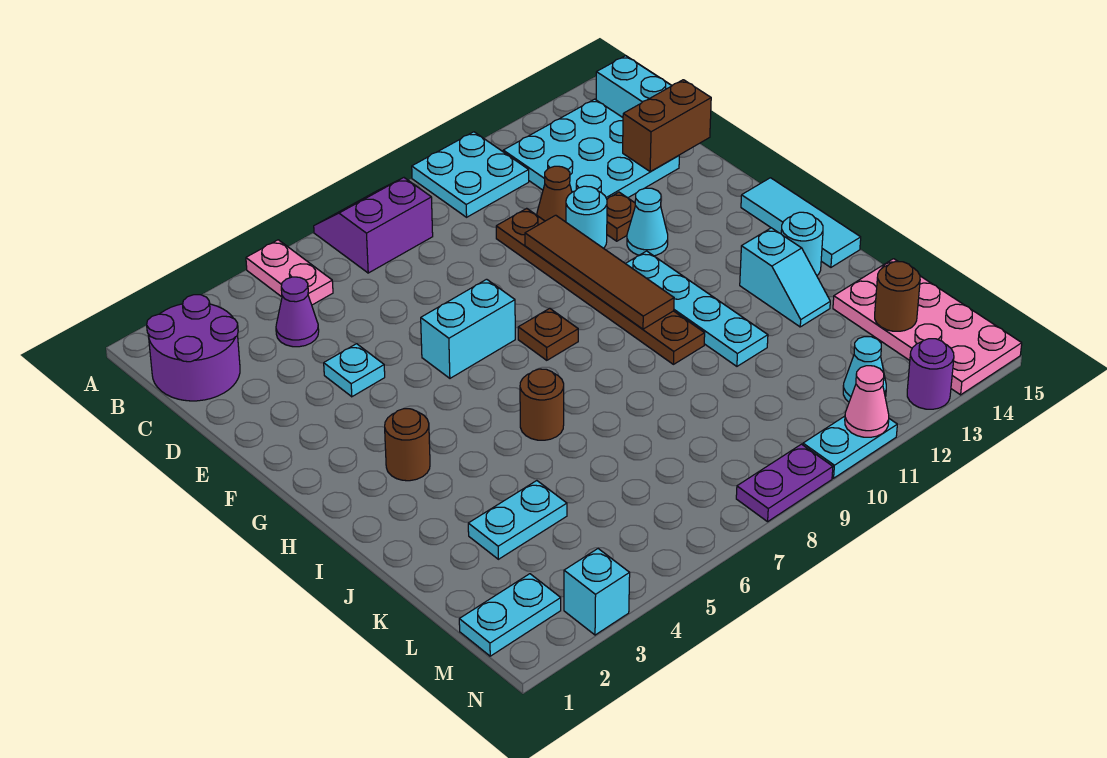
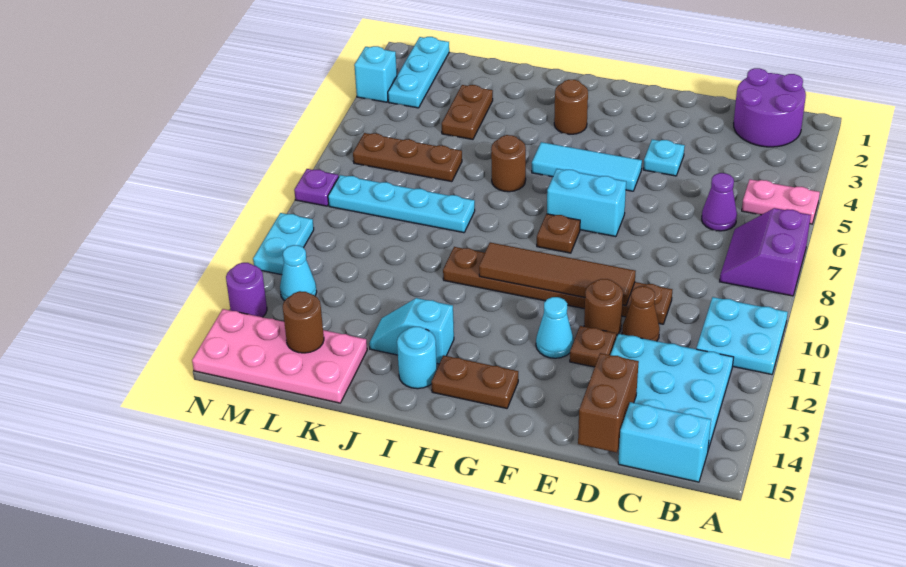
purple slope A7:B8 level 1 top B -> purple slope A7:B8 level 1 top A
purple cone C4 level 1 -> purple cone C6 level 1
cyan round brick E11 level 1 -> brown round brick E11 level 1
cyan brick F6:F7 level 1 -> cyan brick F7:G7 level 1
cyan plate G11:J11 level 1 -> cyan plate J8:M8 level 1
none -> brown plate G14:H14 level 1
cyan tile G15:I15 level 1 -> cyan tile F5:H5 level 1
cyan plate K3:K4 level 1 -> brown plate K3:K4 level 1
none -> brown plate K6:M6 level 1
cyan plate M1:M2 level 1 -> cyan plate M1:M3 level 1
purple plate N8:N9 level 1 -> purple plate N8 level 1
pink cone N11 level 2 -> none

